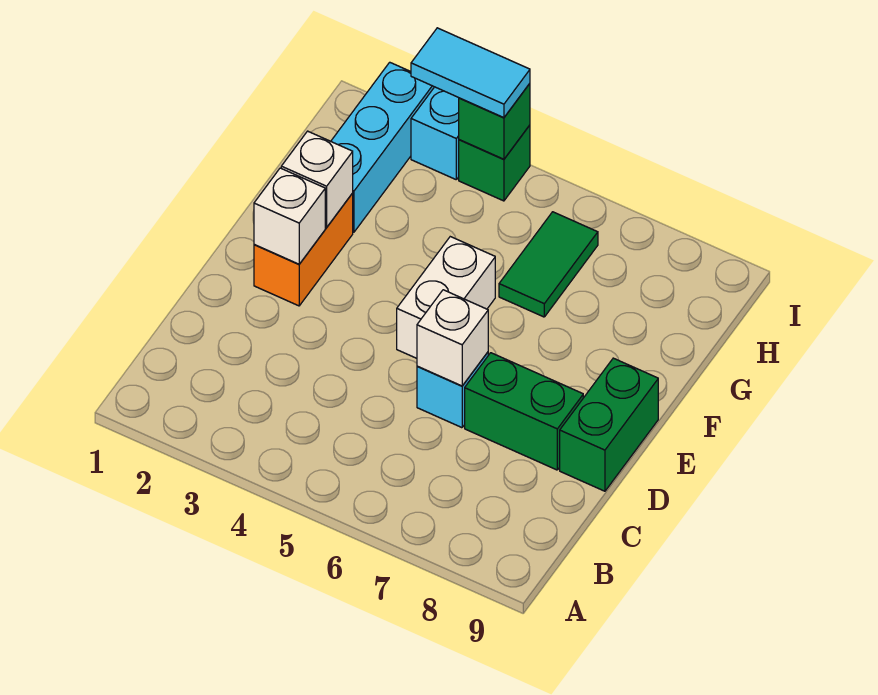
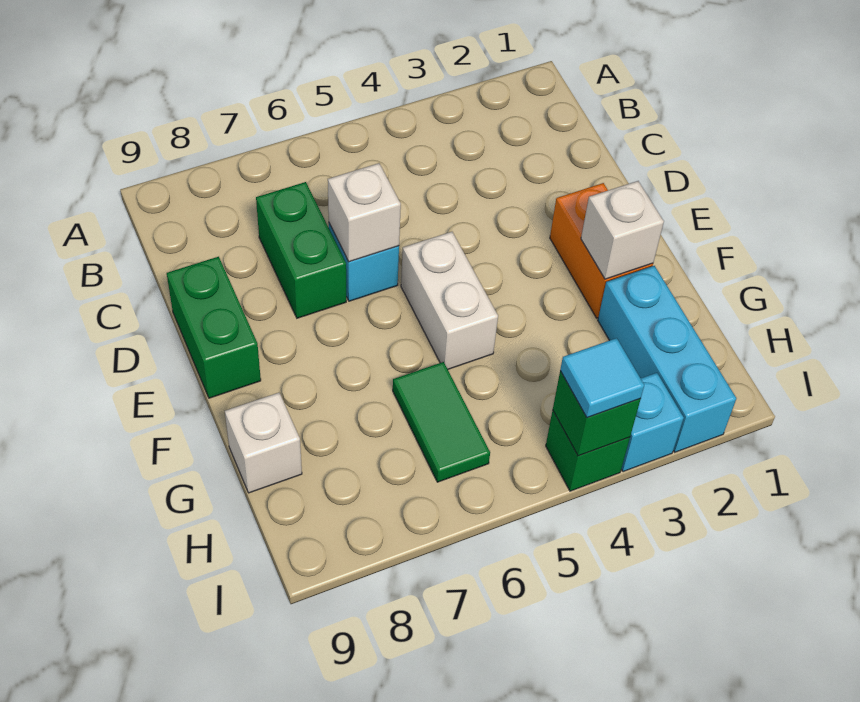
green brick D7:D8 level 1 -> green brick C7:D7 level 1
white brick E2 level 2 -> white brick G9 level 1
cyan tile I3:I4 level 3 -> cyan tile I4 level 3

